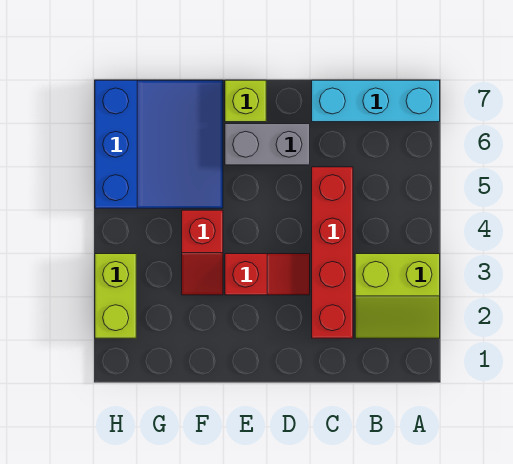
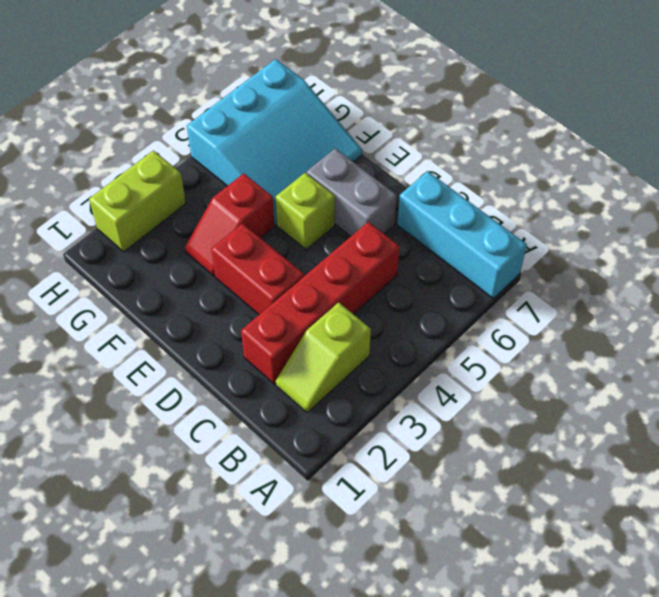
lime slope A2:B3 level 1 top 3 -> lime slope B2:B3 level 1 top 3
red slope D3:E3 level 1 top E -> red brick D3:E3 level 1
lime brick E7 level 1 -> lime brick E5 level 1
blue slope F5:H7 level 1 top H -> cyan slope F5:H7 level 1 top H

